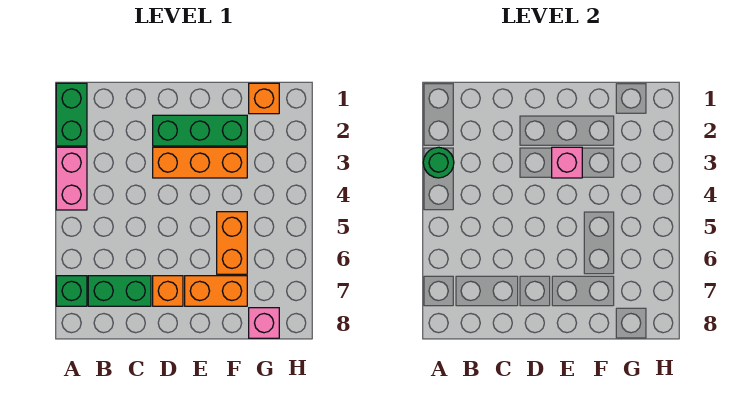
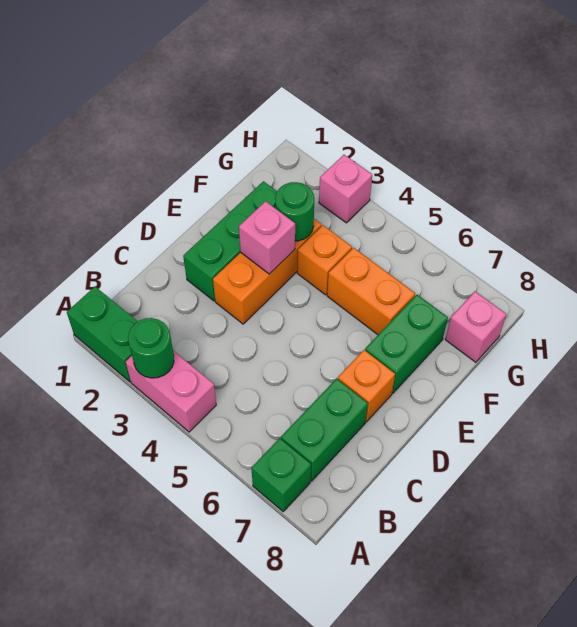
orange brick E7:F7 level 1 -> green brick E7:F7 level 1
none -> green round brick F3 level 2
orange brick G1 level 1 -> orange brick F4 level 1
none -> pink brick H3 level 1

